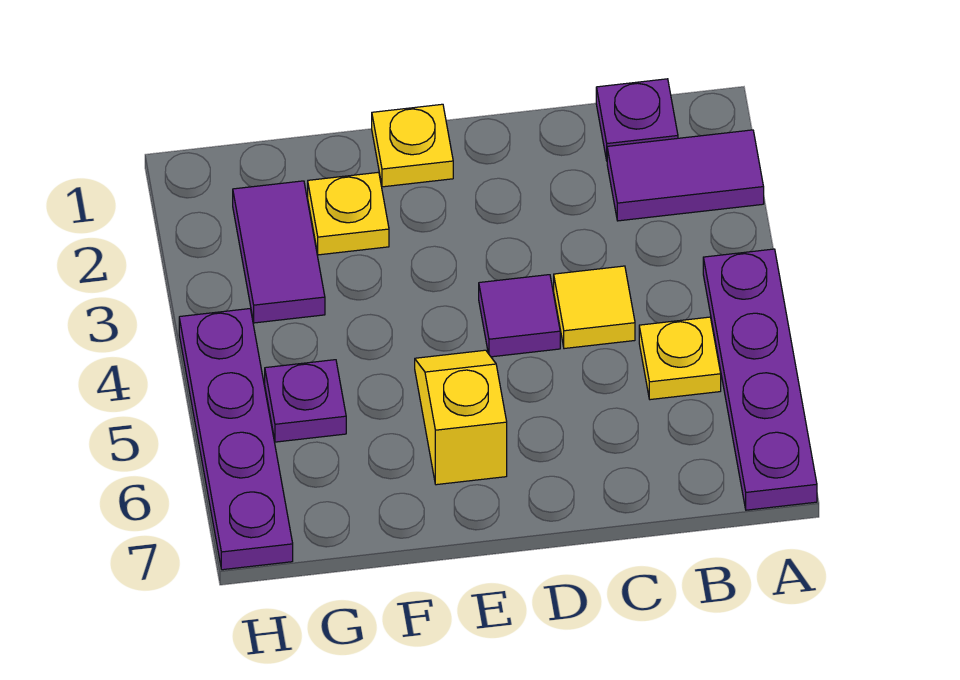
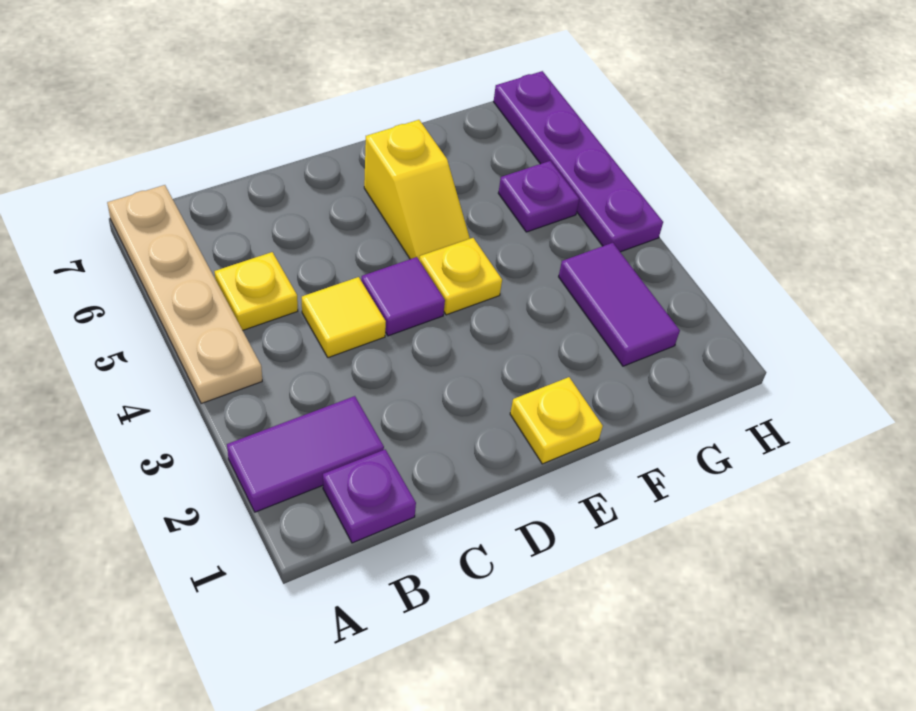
purple plate A4:A7 level 1 -> tan plate A4:A7 level 1
yellow plate F2 level 1 -> yellow plate E4 level 1

